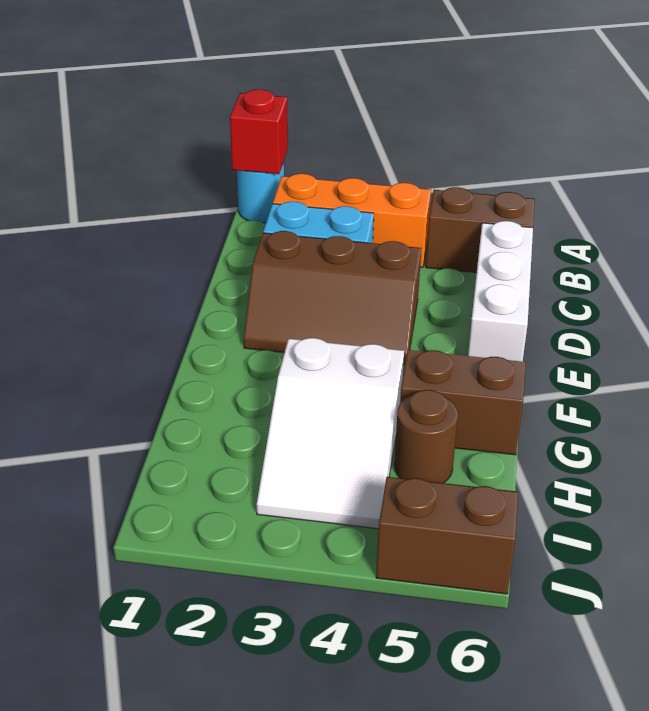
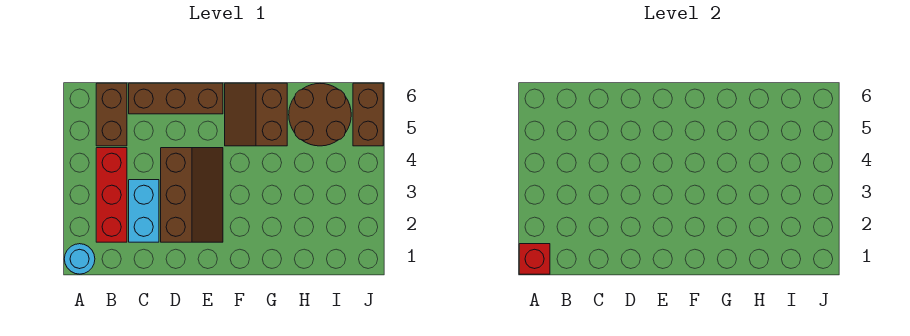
orange brick B2:B4 level 1 -> red brick B2:B4 level 1
white brick C6:E6 level 1 -> brown brick C6:E6 level 1
white slope G3:I4 level 1 top G -> none
brown round brick H5 level 1 -> brown round brick H5:I6 level 1

